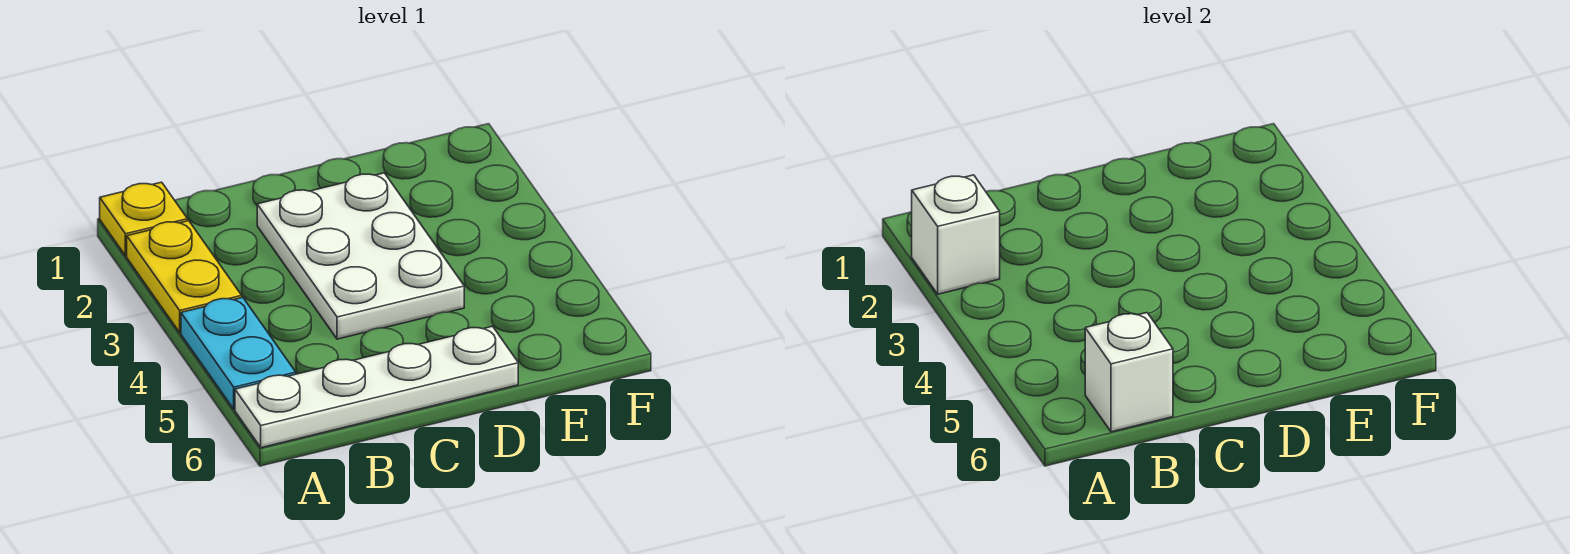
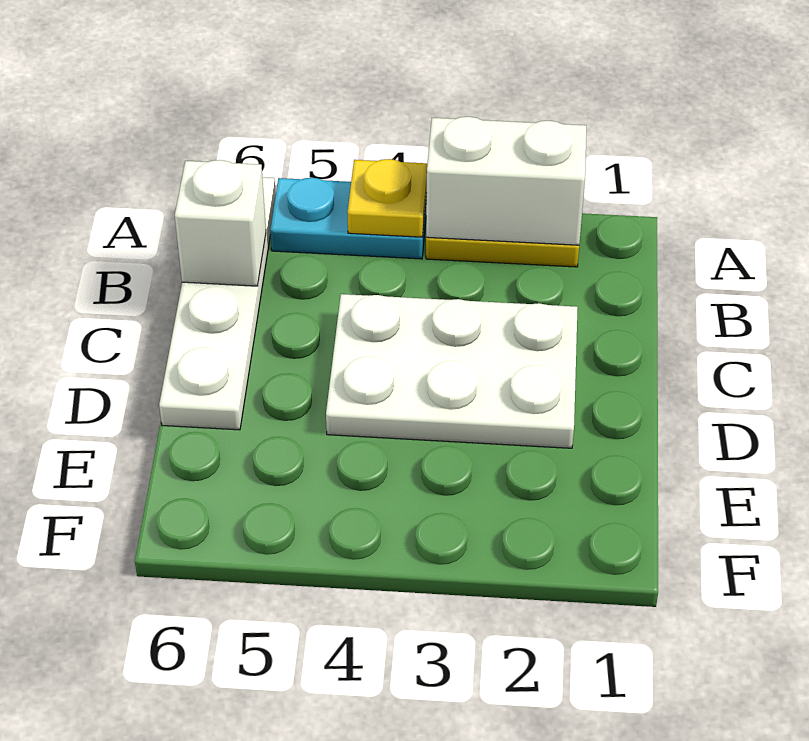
yellow plate A1 level 1 -> yellow plate A4 level 2
white brick A2 level 2 -> white brick A2:A3 level 2

